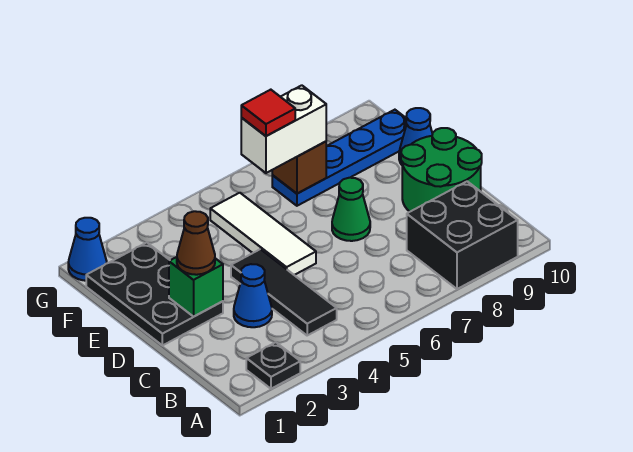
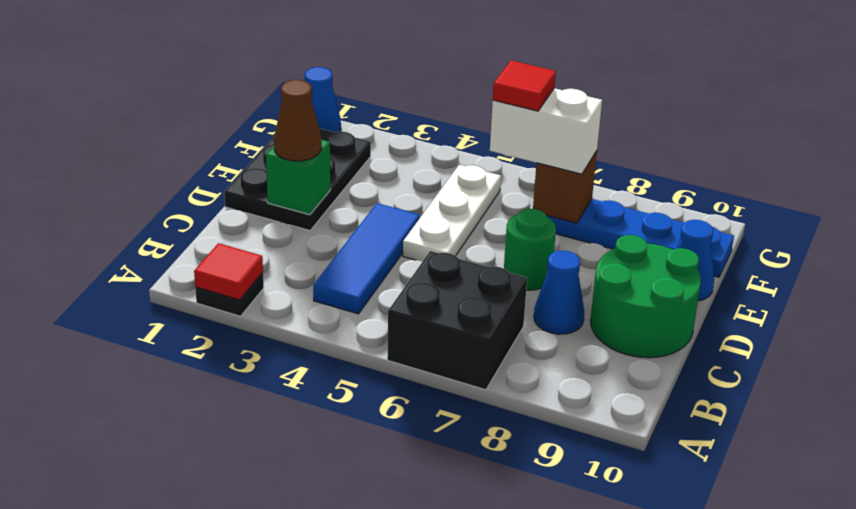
none -> red tile A2 level 2
black brick A8:B9 level 1 -> black brick A6:B7 level 1
black tile B4:D4 level 1 -> blue tile B4:D4 level 1
blue cone C3 level 1 -> blue cone C8 level 1
white tile D5:F5 level 1 -> white plate D5:F5 level 1
green cone D7 level 1 -> green round brick D7 level 1

